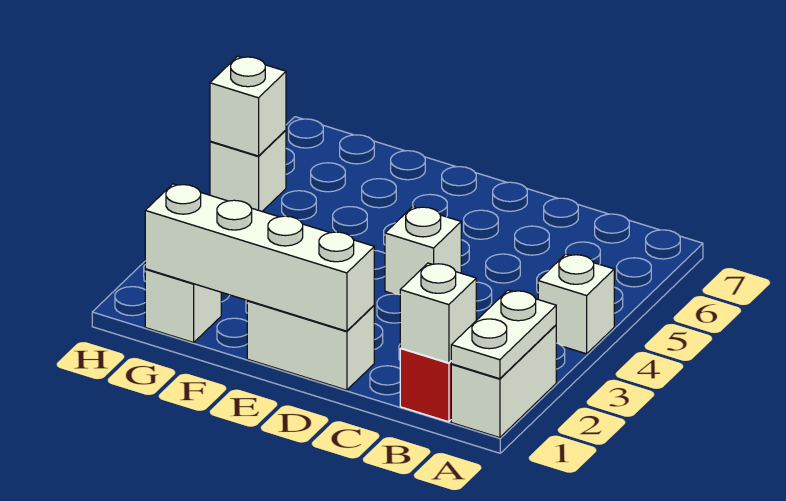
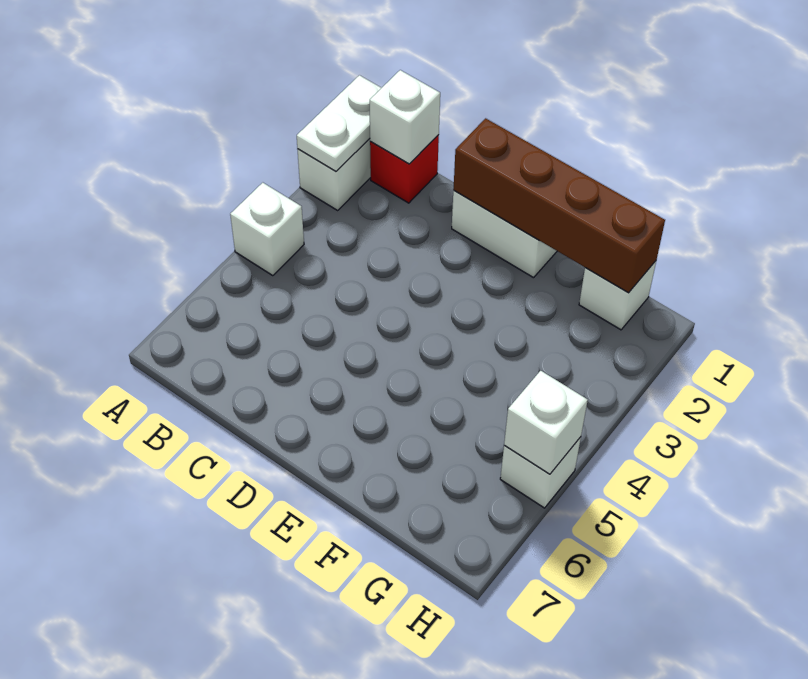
white brick D1:G1 level 2 -> brown brick D1:G1 level 2
white brick D4 level 1 -> none

